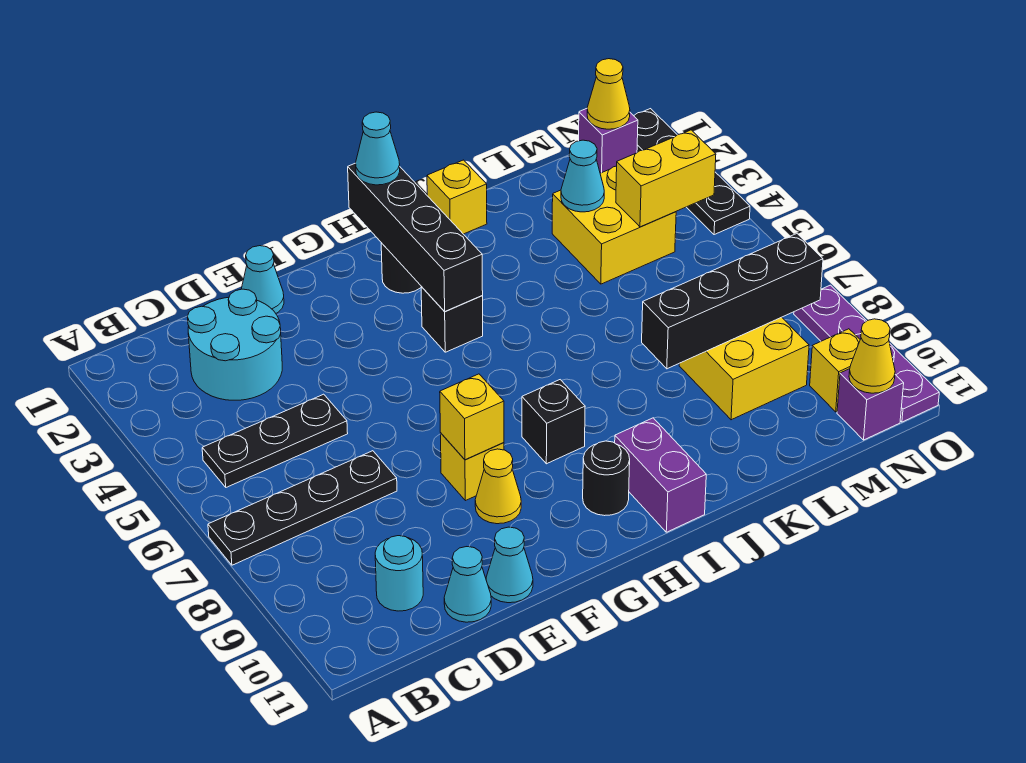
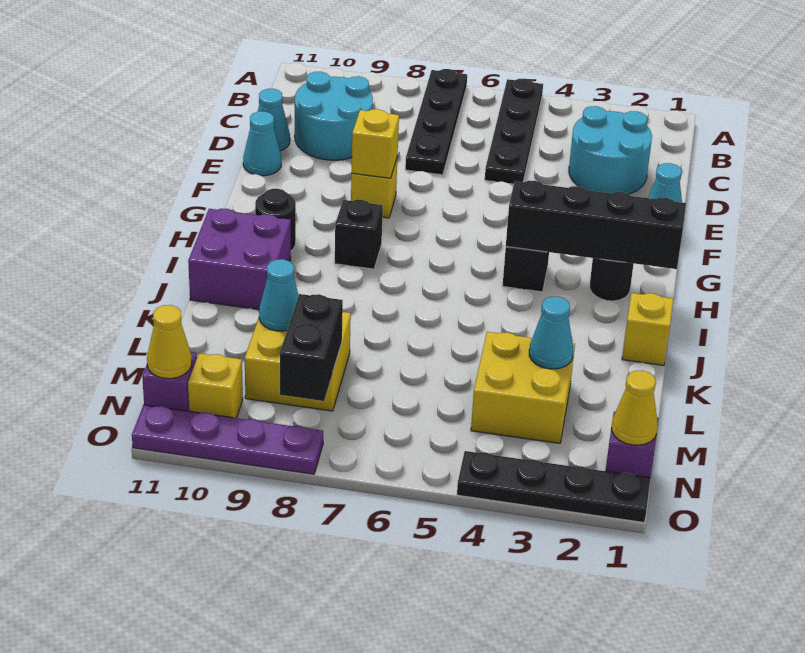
black plate B5:D5 level 1 -> black plate A5:D5 level 1
cyan round brick C10 level 1 -> cyan round brick C9:D10 level 1
yellow cone F9 level 1 -> none
cyan cone H1 level 3 -> cyan cone L9 level 2
purple brick I10:I11 level 1 -> purple brick I10:J11 level 1
black brick K8:N8 level 2 -> black brick M8:N8 level 2
yellow brick M4:N4 level 2 -> none

